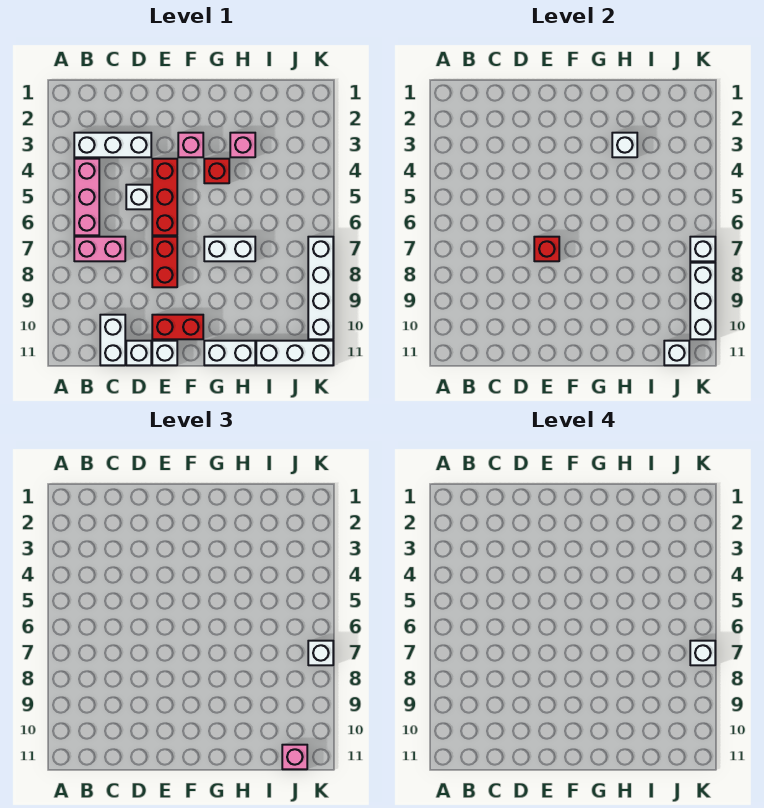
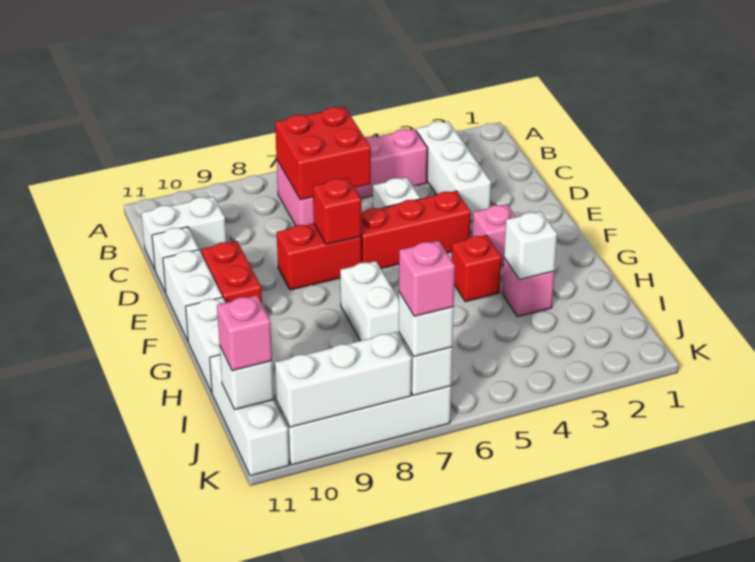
none -> red brick B6:C7 level 2
white brick E11 level 1 -> white brick E11:F11 level 1
white brick K7 level 4 -> pink brick K7 level 4

